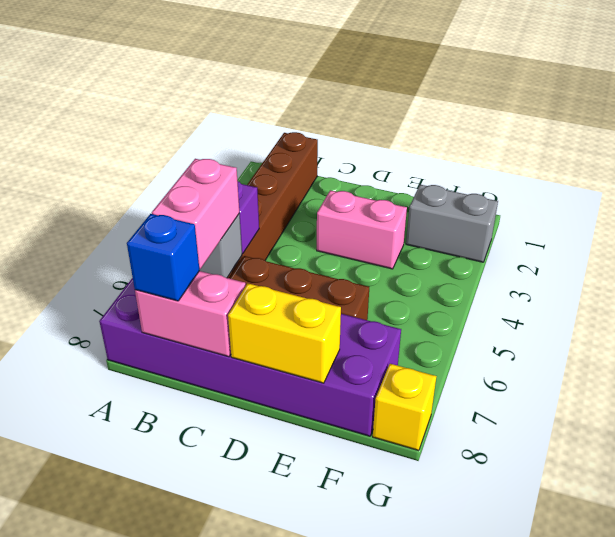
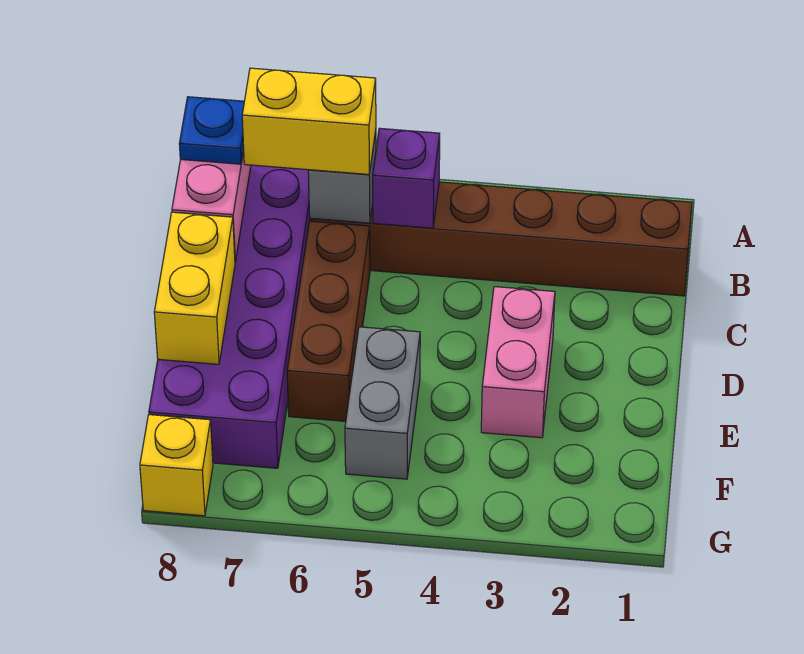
pink brick B6:B7 level 3 -> yellow brick B6:B7 level 3
blue brick B8 level 3 -> blue plate B8 level 3
grey brick F2:G2 level 1 -> grey brick E5:F5 level 1

